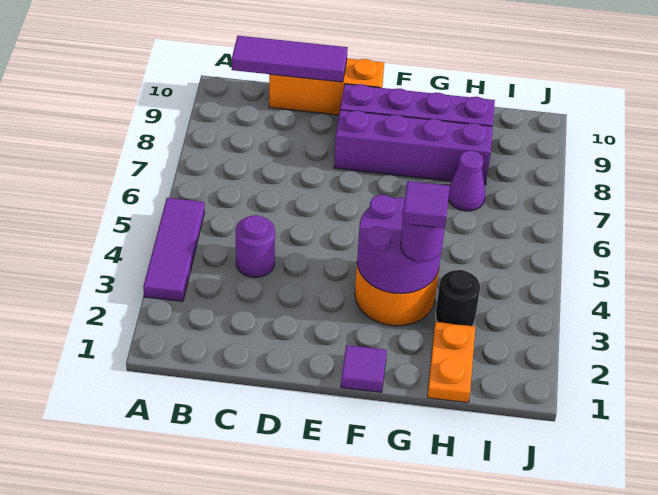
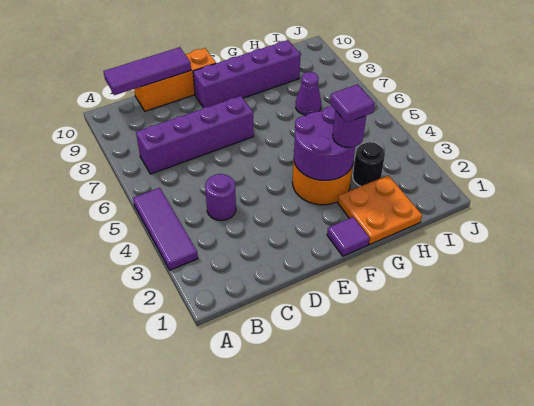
purple brick E8:H8 level 1 -> purple brick B7:E7 level 1
orange plate H1:H2 level 1 -> orange plate G1:H2 level 1

